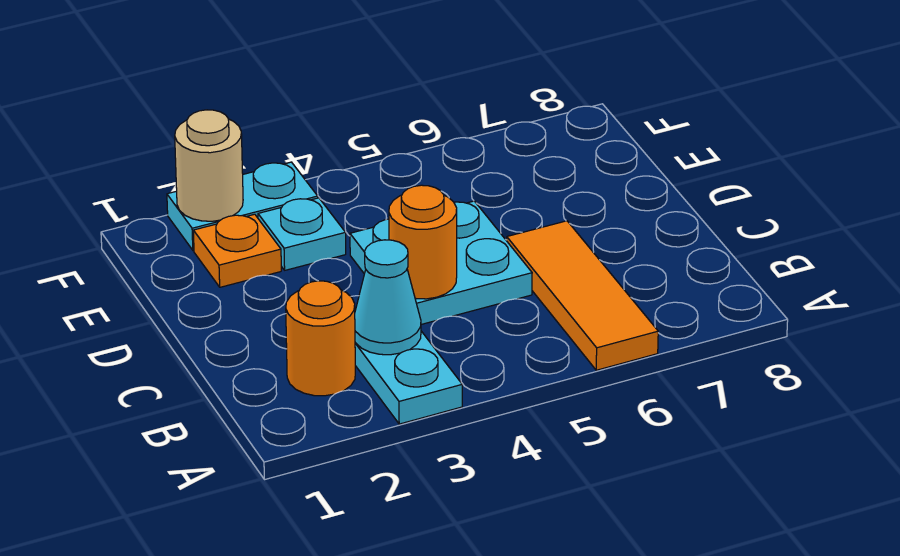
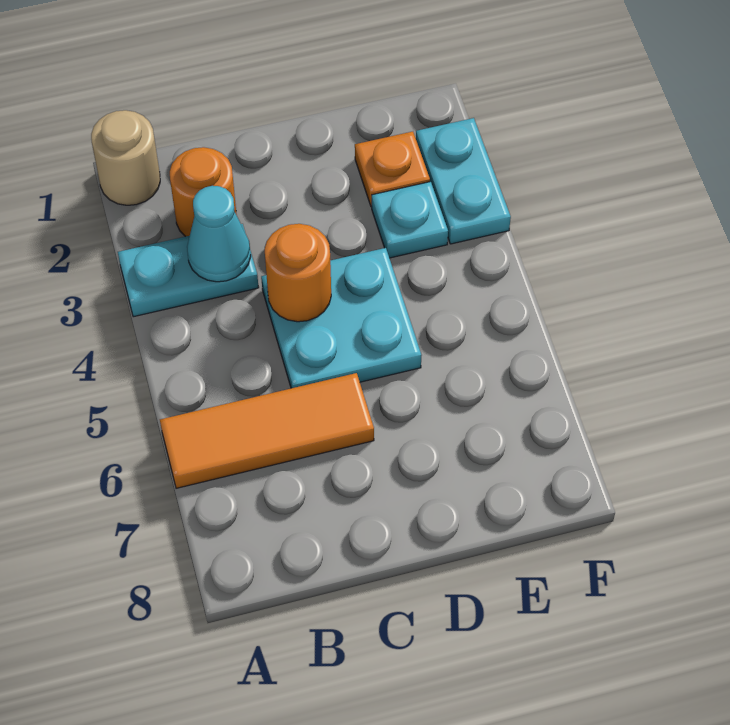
tan round brick F2 level 2 -> tan round brick A1 level 1

